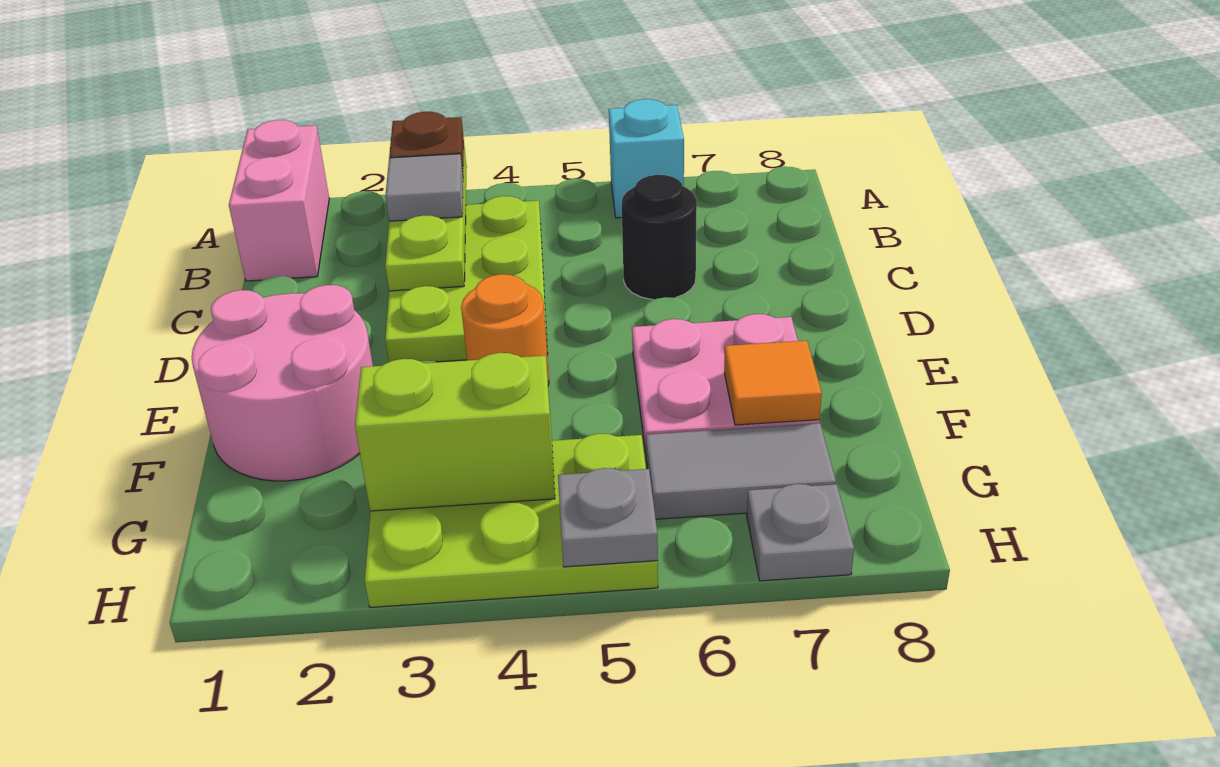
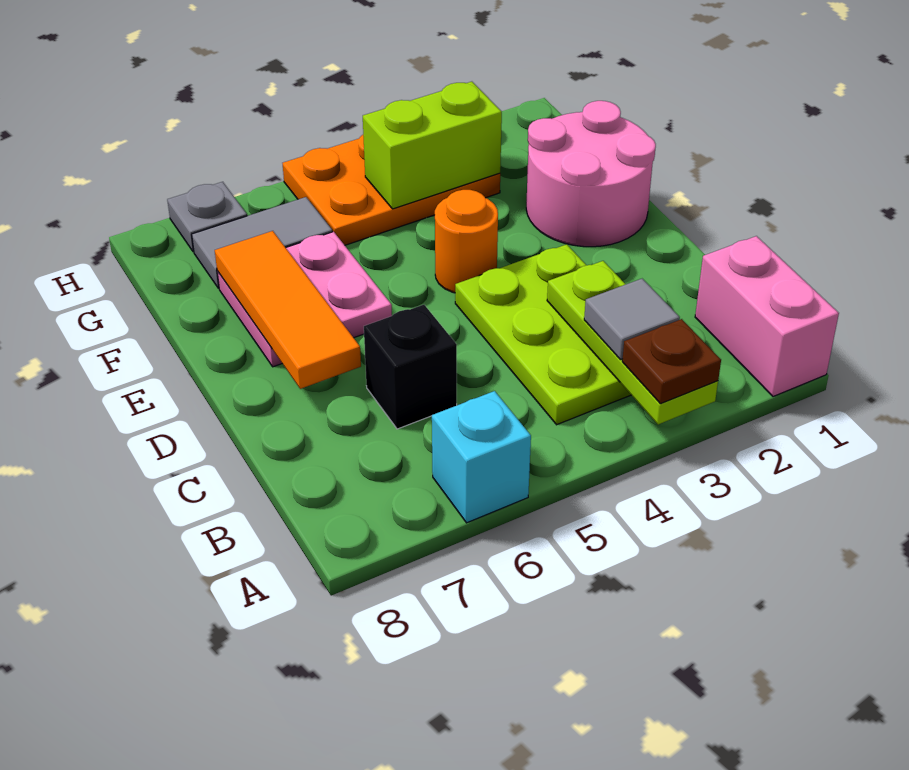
black round brick C6 level 1 -> black brick C6 level 1
orange tile F7 level 2 -> orange tile D7:F7 level 2
lime plate G3:H5 level 1 -> orange plate G3:H5 level 1
grey plate H5 level 2 -> none

